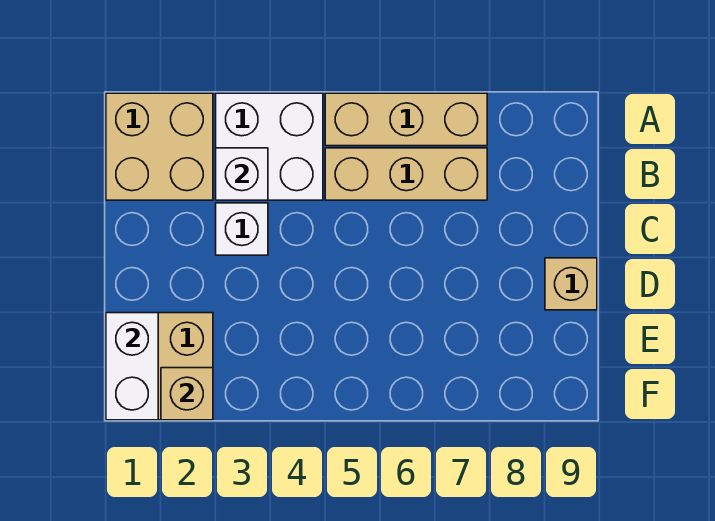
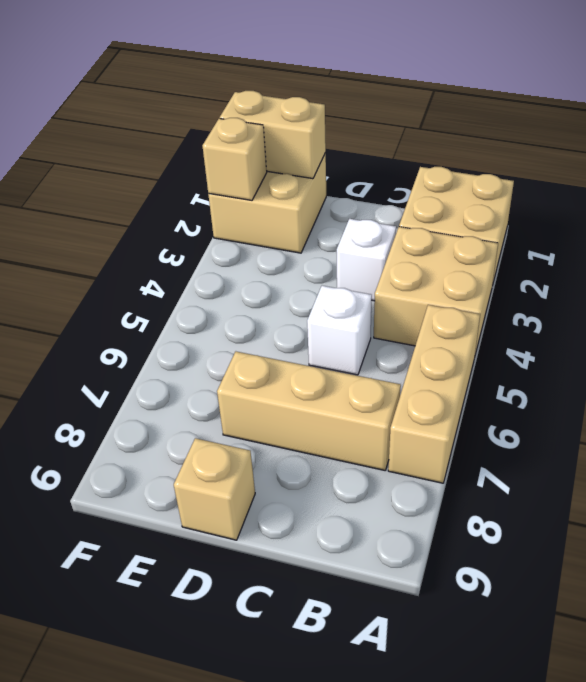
white brick A3:B4 level 1 -> tan brick A3:B4 level 1
white brick B3 level 2 -> white brick C5 level 1
tan brick B5:B7 level 1 -> tan brick B7:D7 level 1
white brick E1:F1 level 2 -> tan brick E1:F1 level 2

